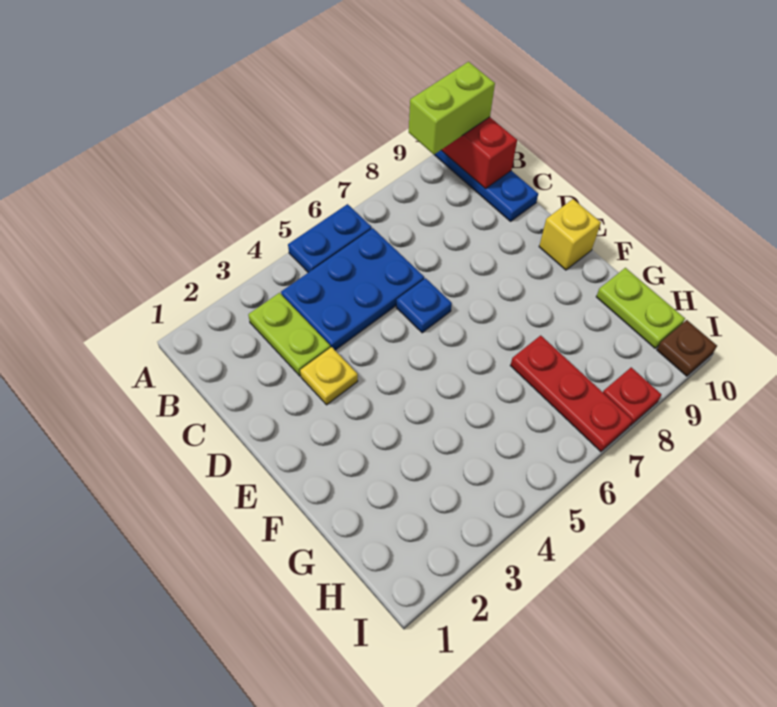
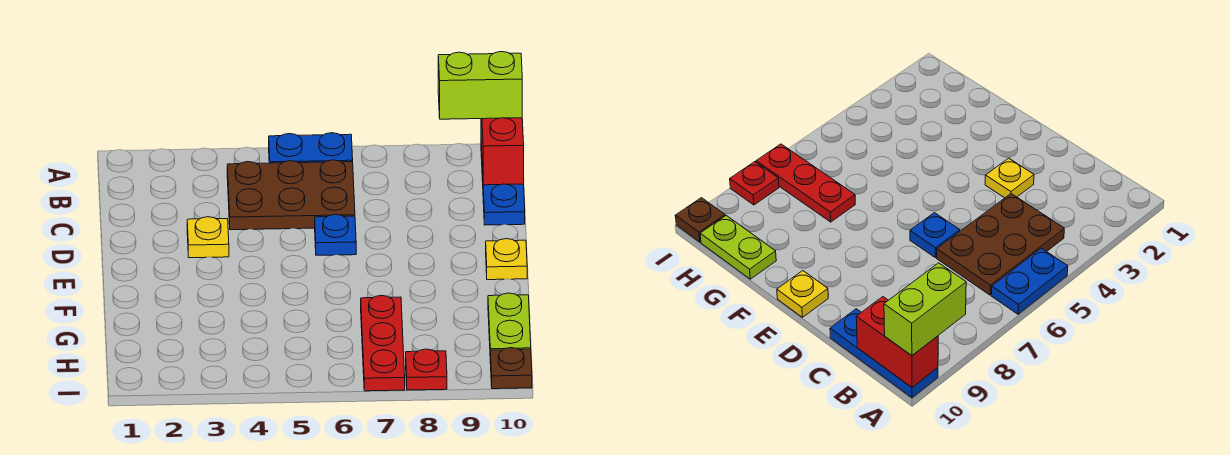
lime plate B3:C3 level 1 -> none
blue plate B4:C6 level 1 -> brown plate B4:C6 level 1
yellow brick E10 level 1 -> yellow plate E10 level 1

